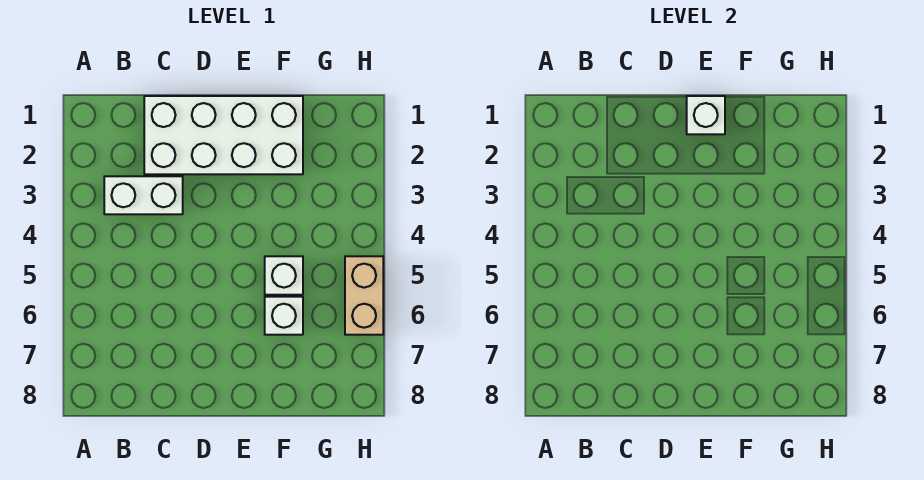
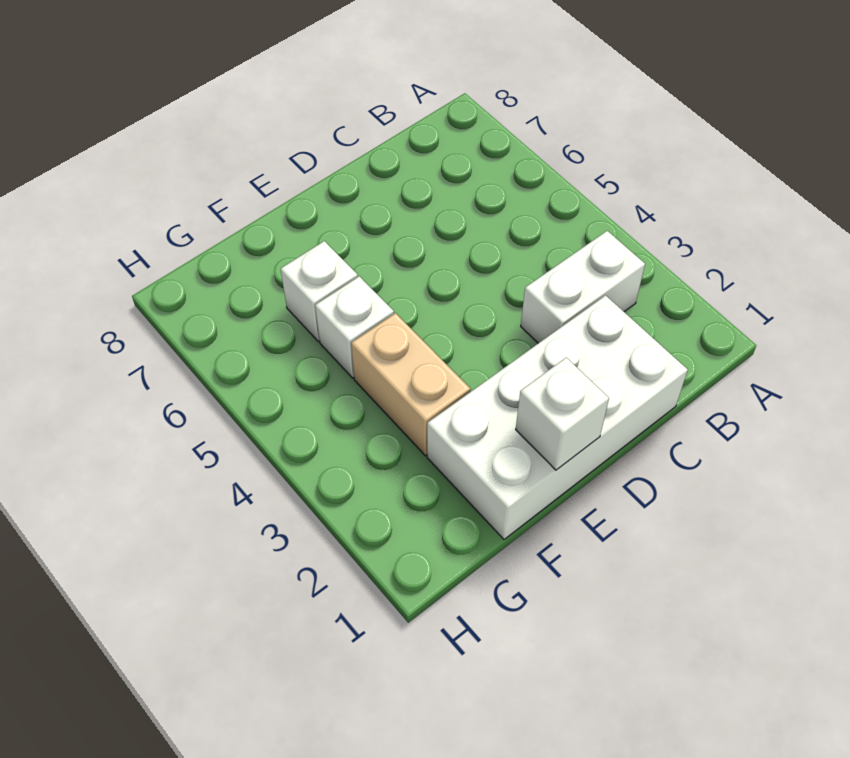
tan brick H5:H6 level 1 -> tan brick F3:F4 level 1

